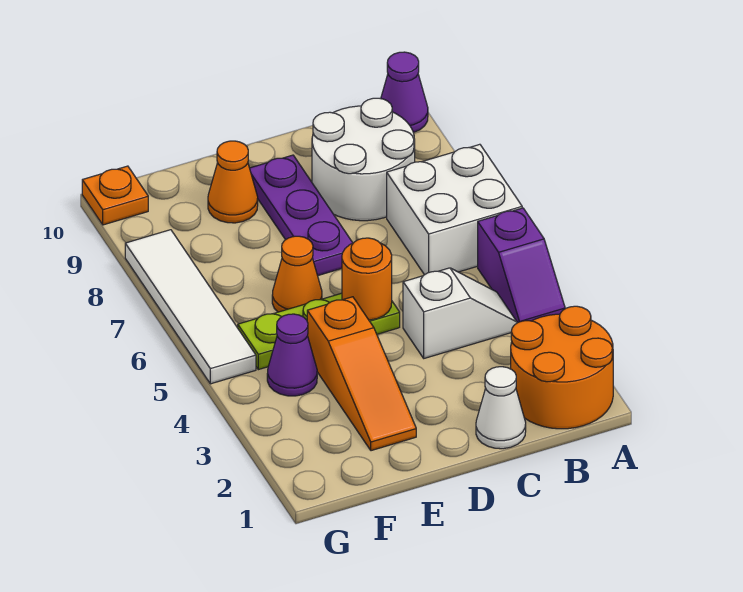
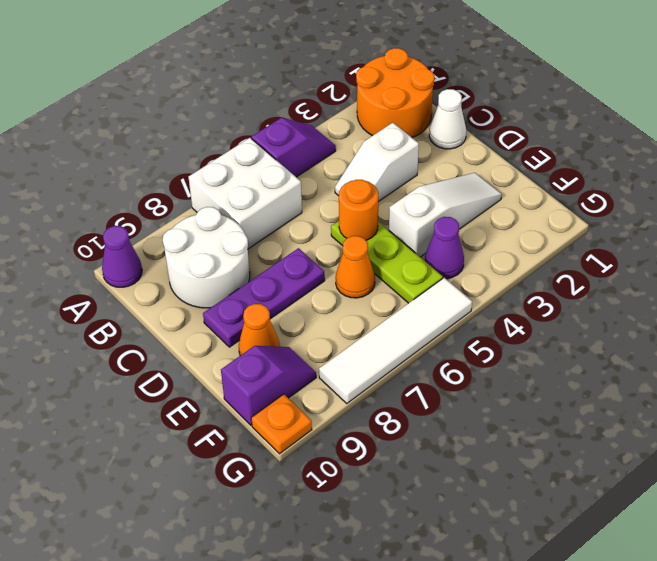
white slope B4:C4 level 1 top C -> white slope C3:C4 level 1 top 3
orange slope E2:E4 level 1 top 4 -> white slope E2:E4 level 1 top 4
none -> purple slope F9:F10 level 1 top 10

